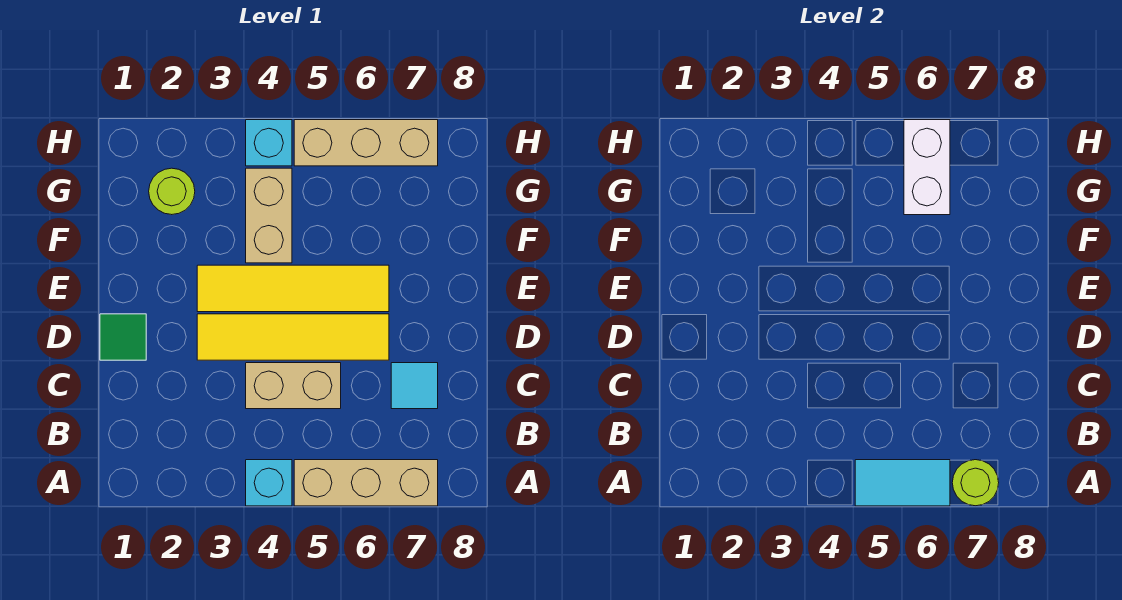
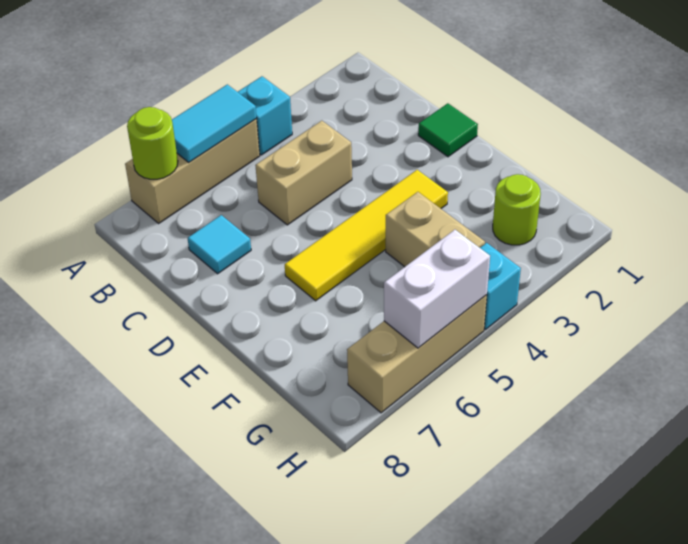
yellow tile D3:D6 level 1 -> none
white brick G6:H6 level 2 -> white brick H5:H6 level 2

